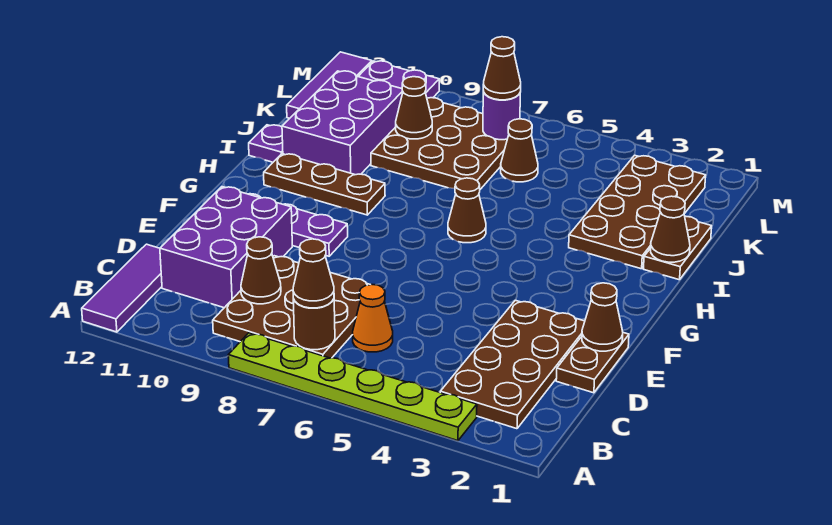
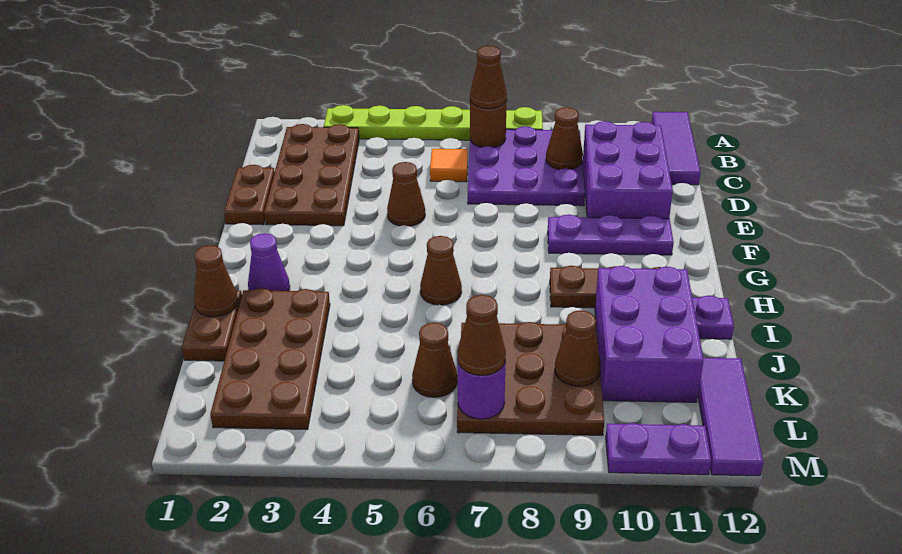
brown plate B7:D9 level 1 -> purple plate B7:D9 level 1
orange cone C6 level 1 -> orange tile C6 level 1
brown cone E1 level 2 -> brown cone E5 level 1
none -> purple cone H2 level 1

